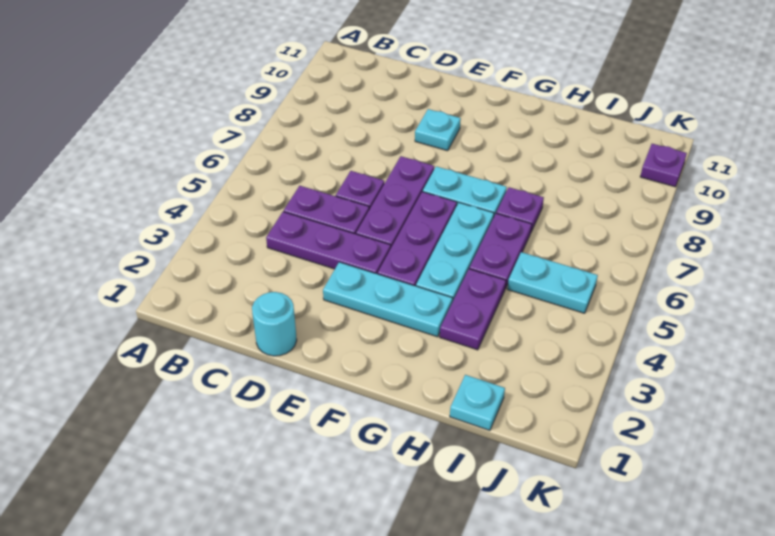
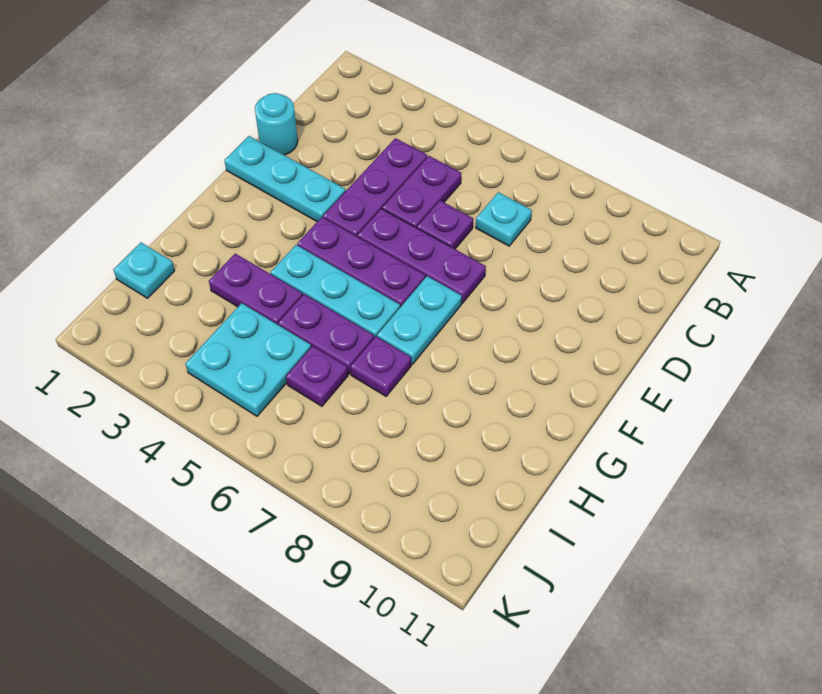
cyan plate E3:G3 level 1 -> cyan plate E1:E3 level 1
cyan plate E9 level 1 -> cyan plate C7 level 1
cyan plate I5:J5 level 1 -> cyan plate I4:J5 level 1
purple plate K10 level 1 -> purple plate I6 level 1

